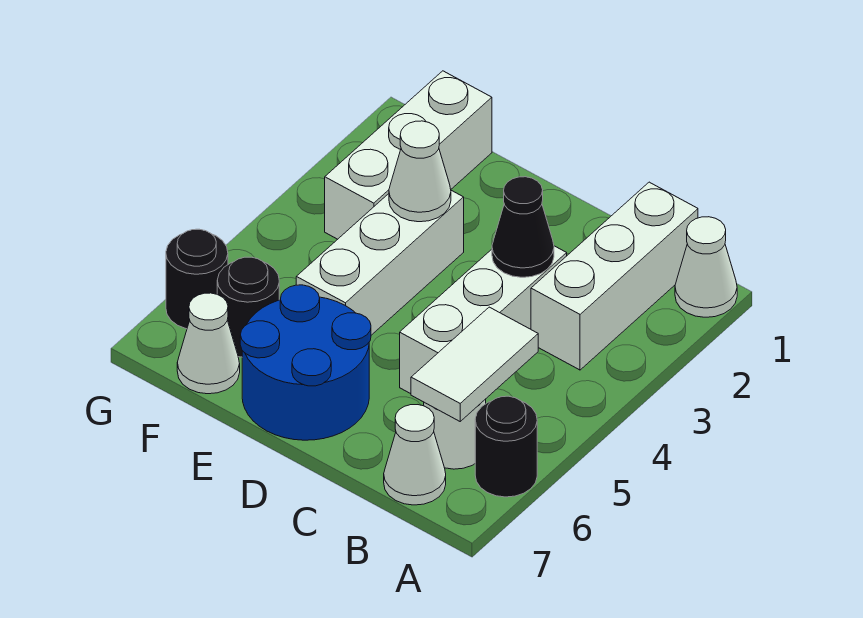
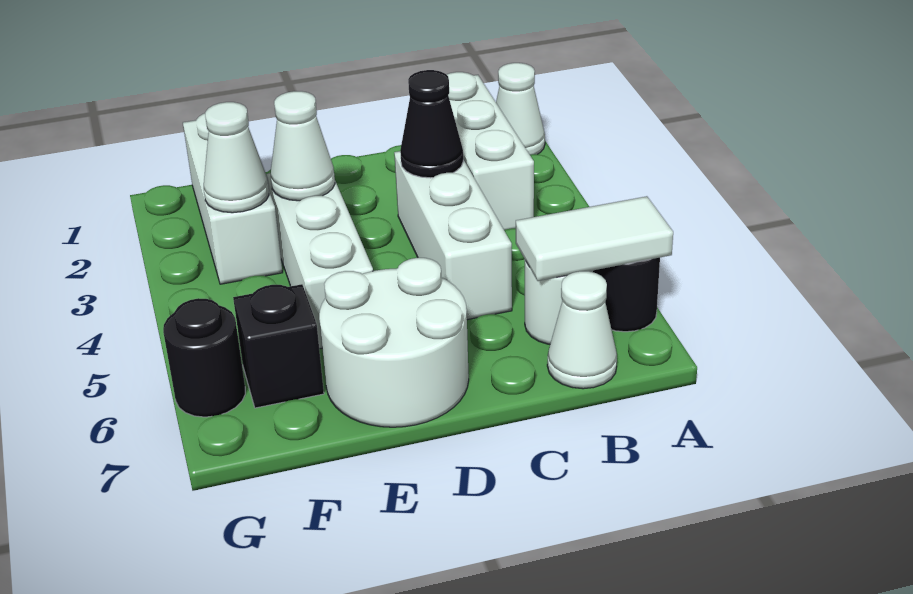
white tile B5:B6 level 2 -> white tile A6:B6 level 2
blue round brick D6:E7 level 1 -> white round brick D6:E7 level 1
black round brick F6 level 1 -> black brick F6 level 1
white cone F7 level 1 -> white cone F3 level 2

